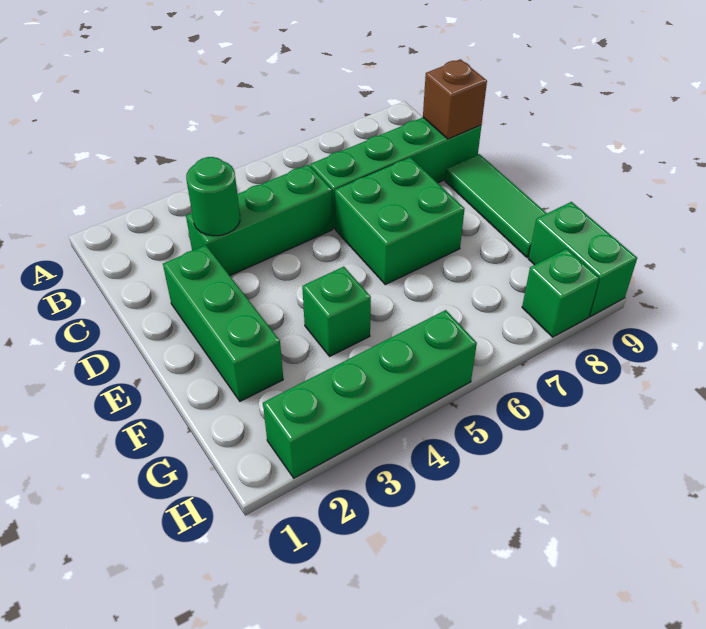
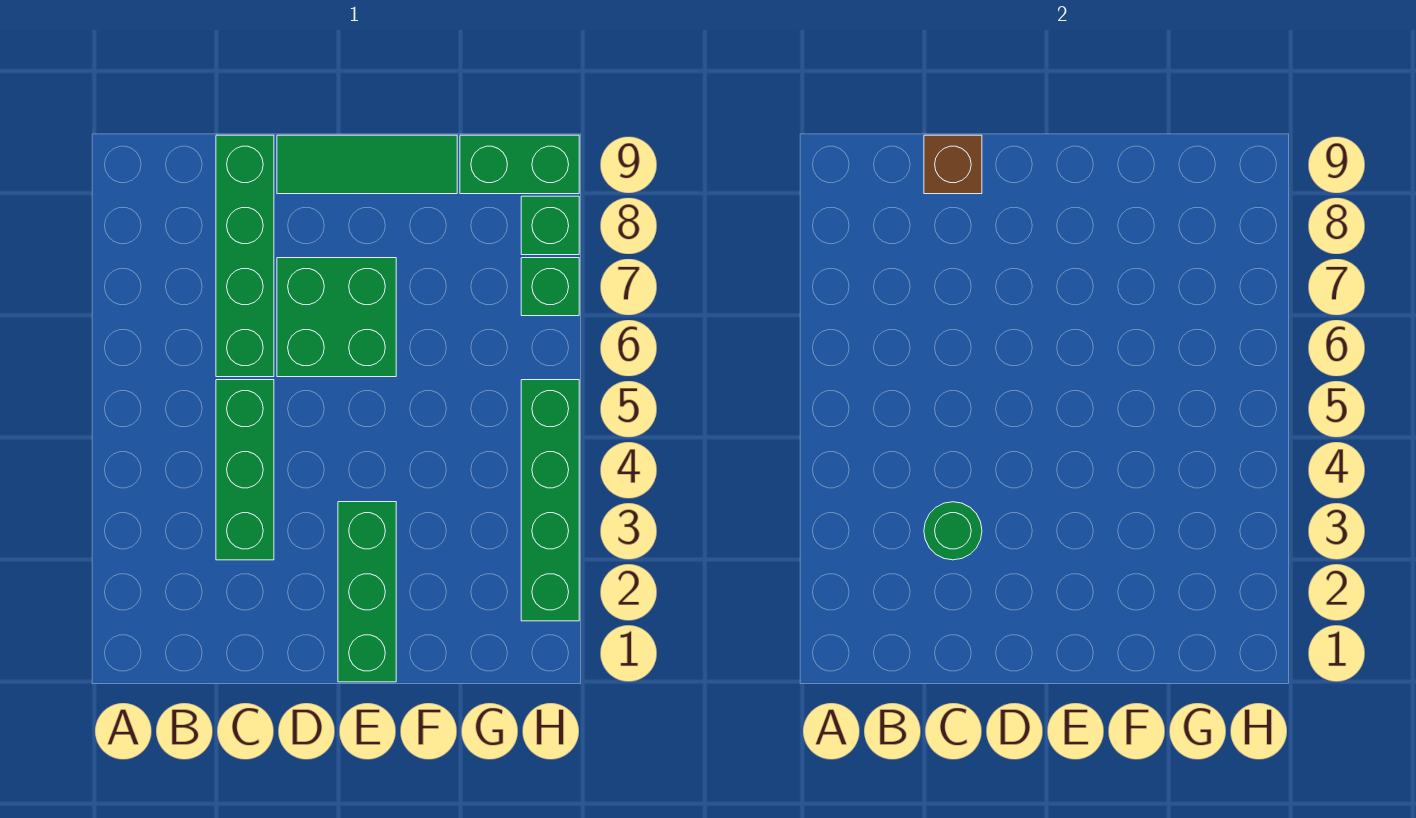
green brick D2:F2 level 1 -> green brick E1:E3 level 1
green brick F4 level 1 -> green brick H7 level 1

